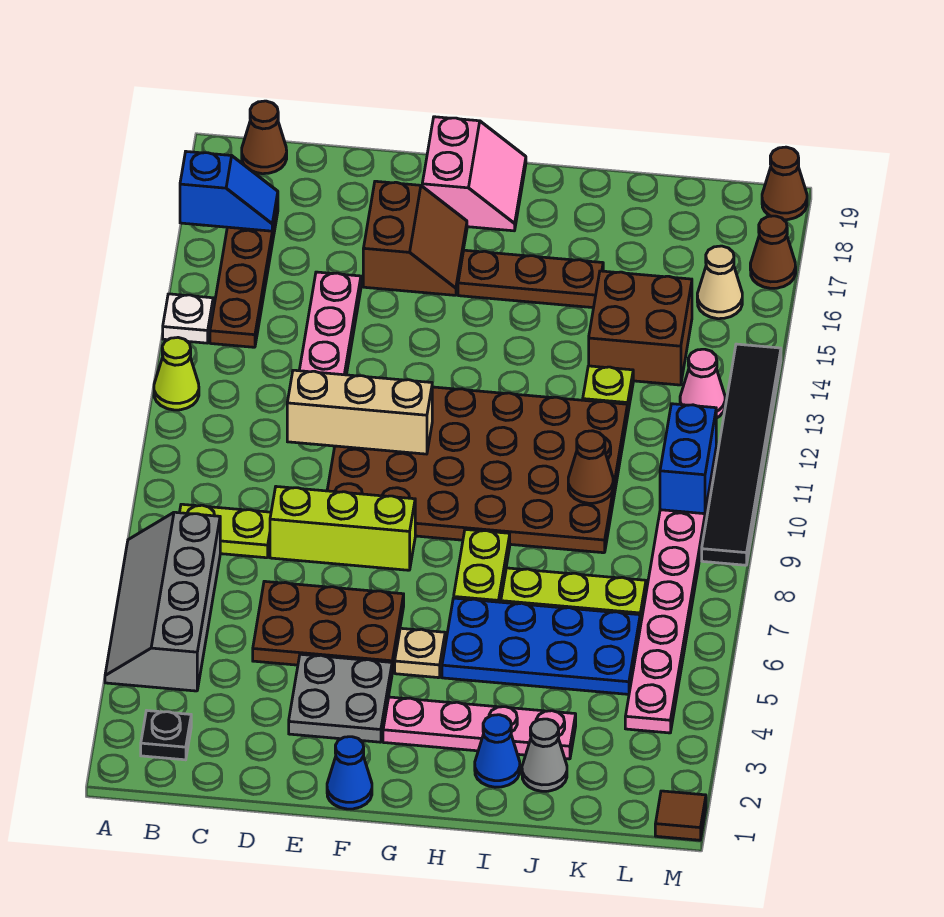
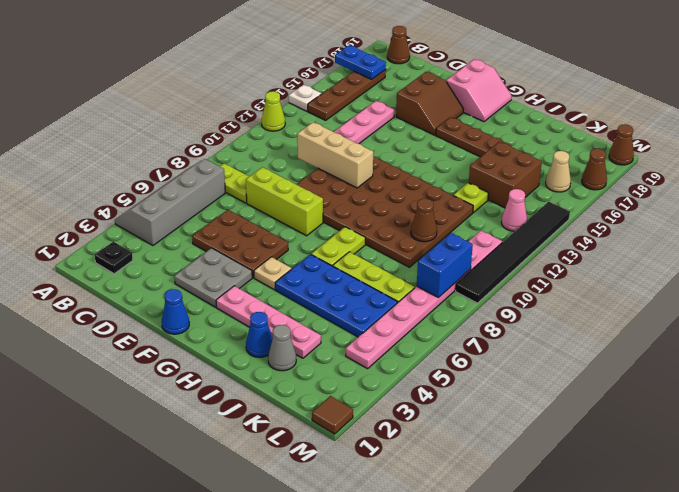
blue slope A17:B17 level 2 top A -> blue plate A17:B17 level 2
blue brick L10:L11 level 2 -> blue brick L8:L9 level 2

